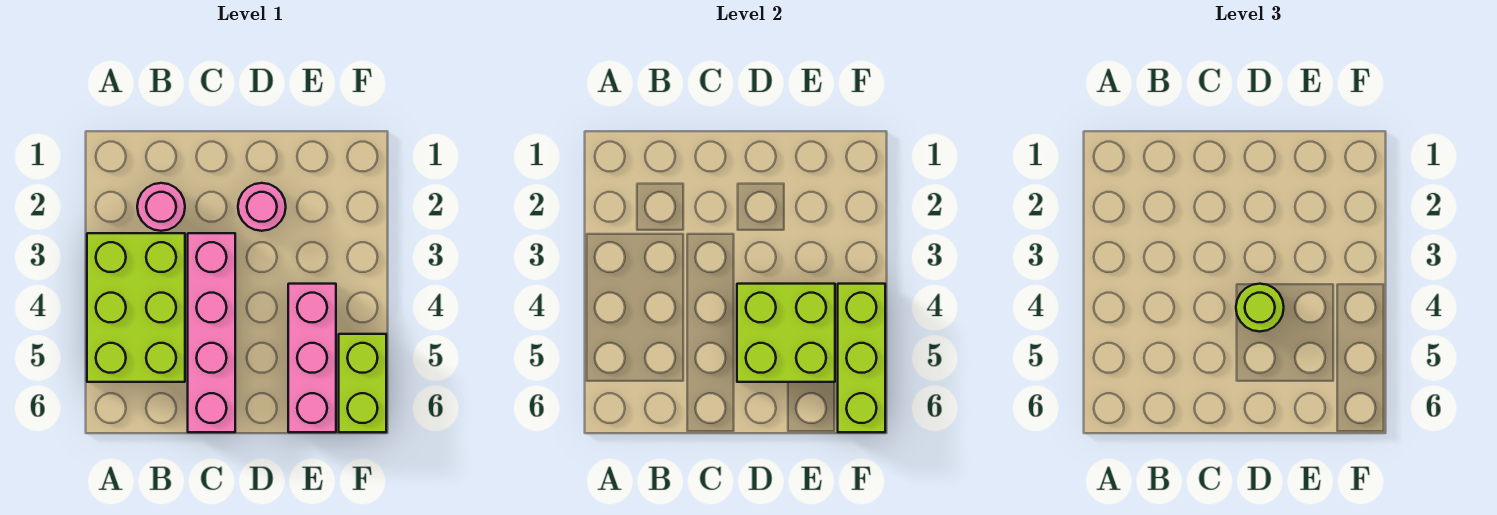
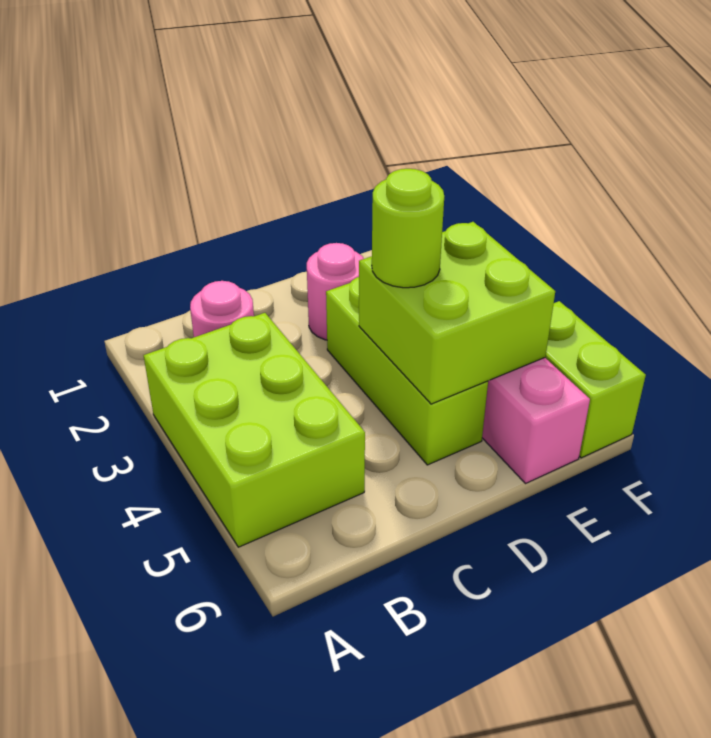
pink brick C3:C6 level 1 -> none
lime brick F4:F6 level 2 -> lime brick D3:D5 level 1

